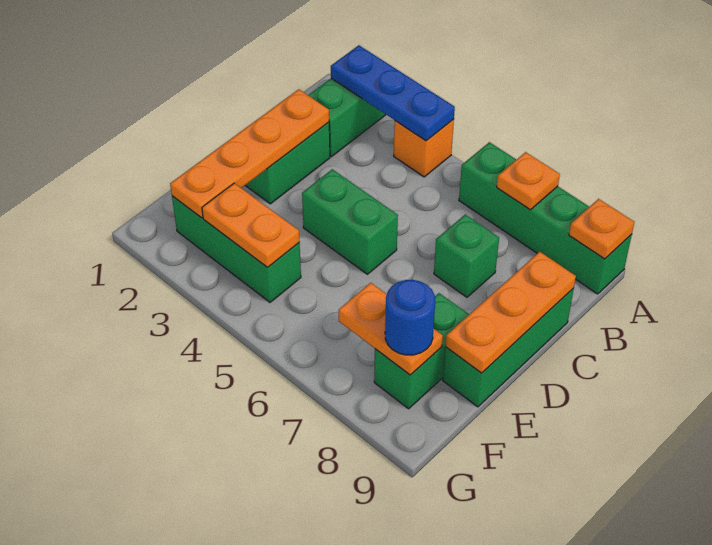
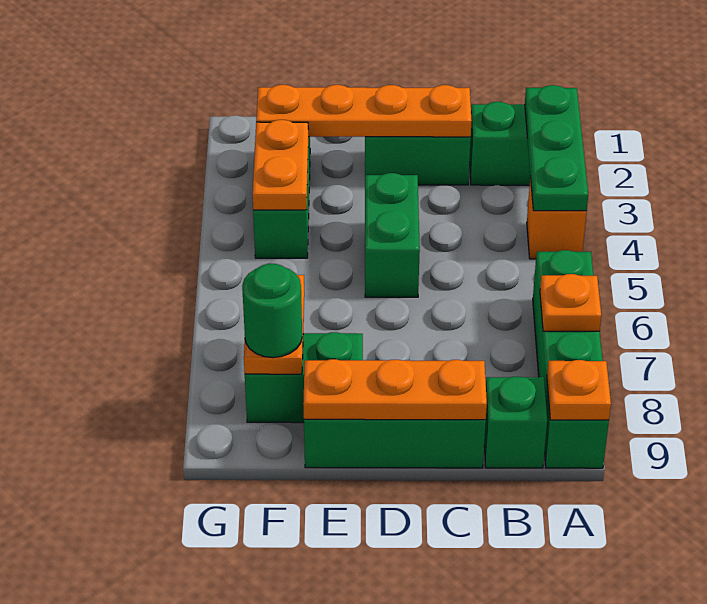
blue plate A2:A4 level 2 -> green plate A2:A4 level 2
green brick C7 level 1 -> green brick B9 level 1
blue round brick F8 level 3 -> green round brick F8 level 3

